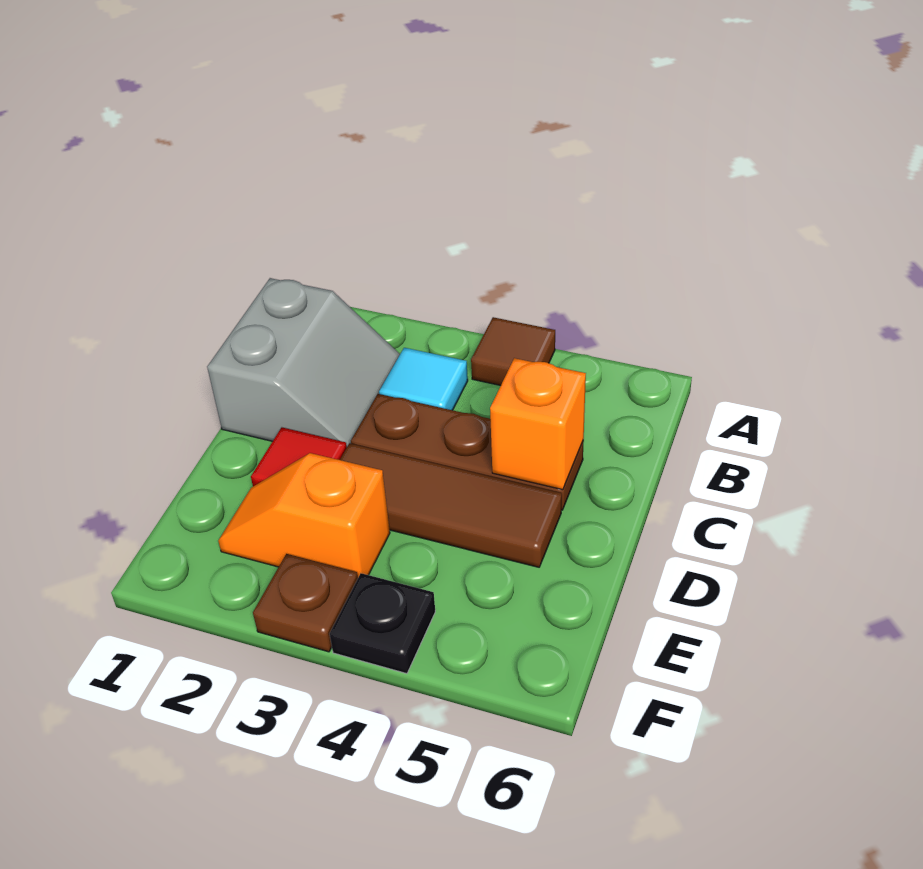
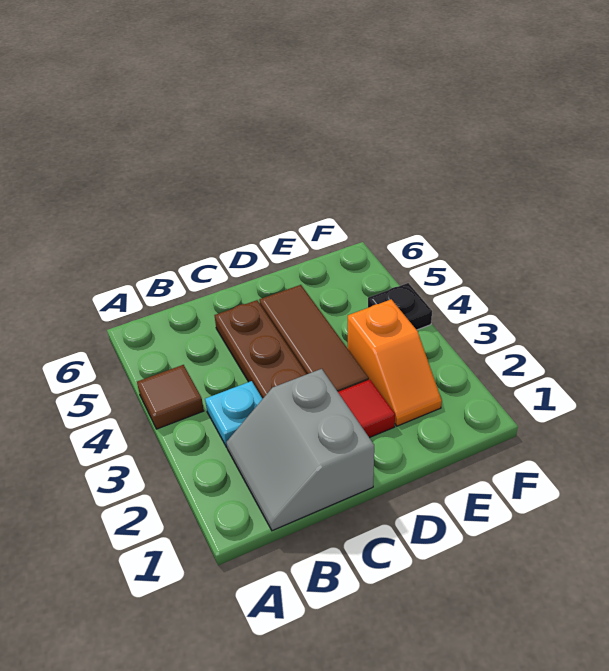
grey slope B1:C2 level 1 top 1 -> grey slope B1:C2 level 1 top C
cyan tile B3 level 1 -> cyan plate B3 level 1
orange brick C5 level 2 -> none
brown plate F3 level 1 -> none

